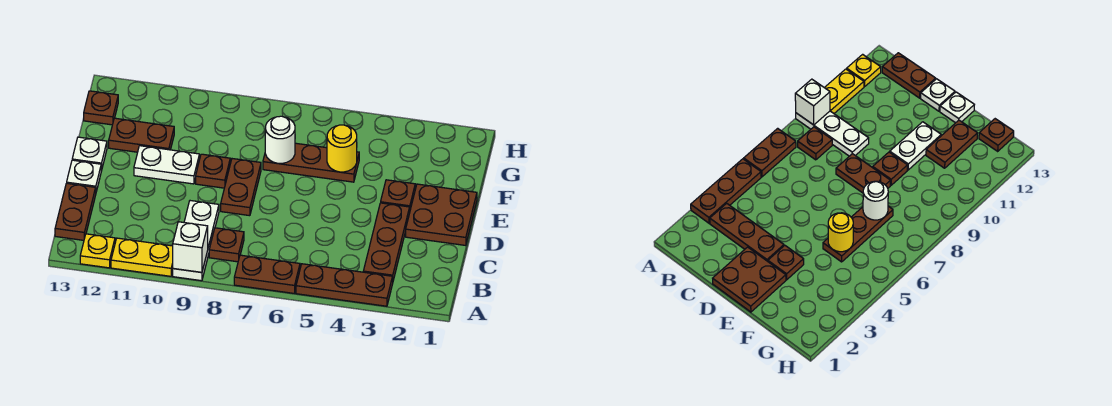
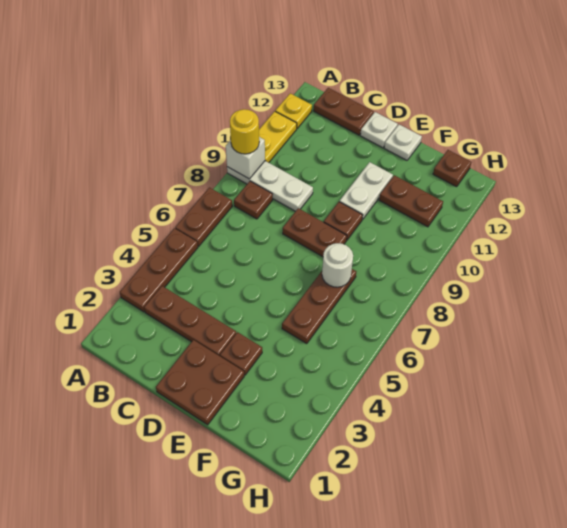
yellow round brick F5 level 2 -> yellow round brick A9 level 3
brown plate F11:F12 level 1 -> brown plate F11:G11 level 1

